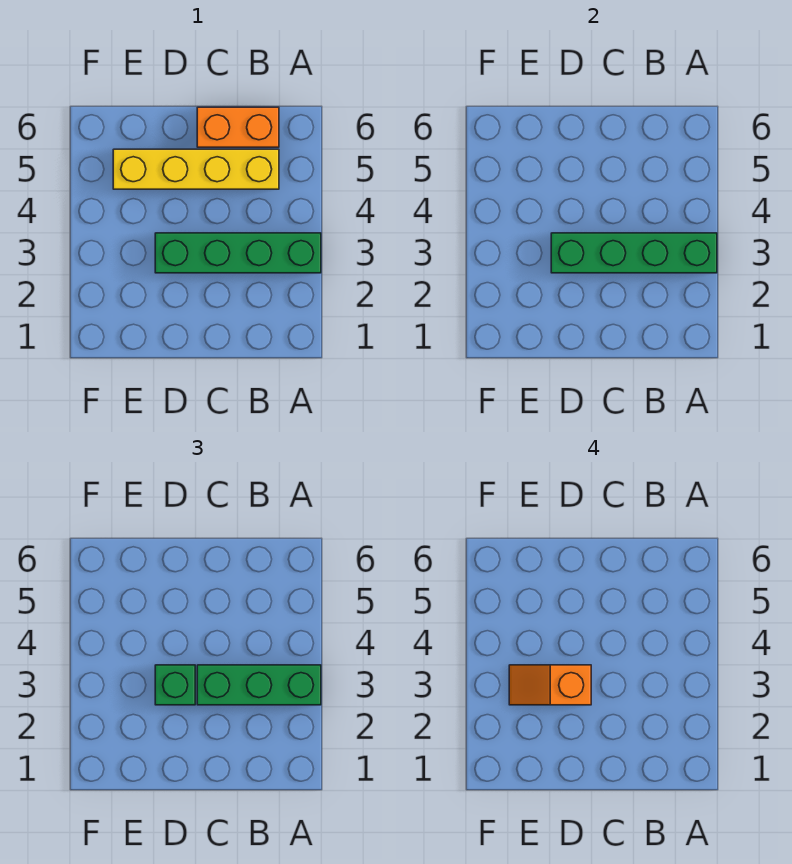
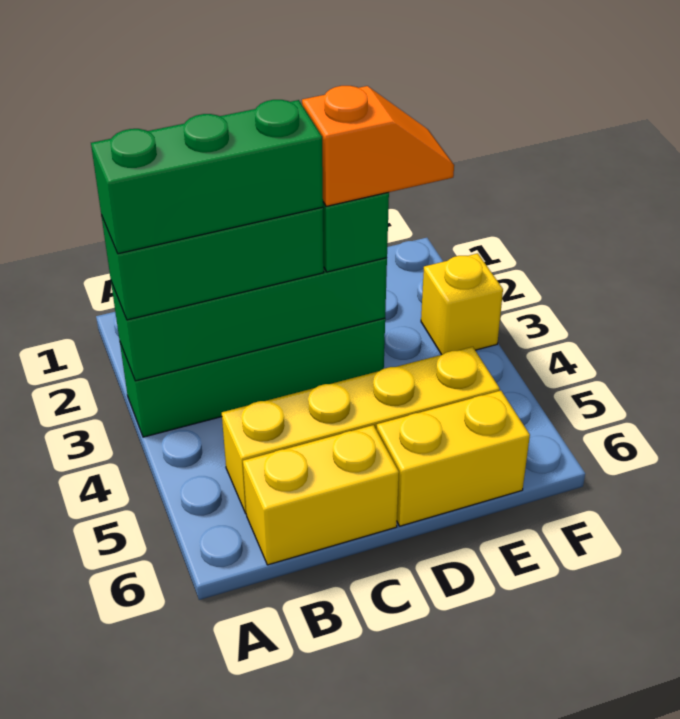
none -> green brick A3:C3 level 4
orange brick B6:C6 level 1 -> yellow brick B6:C6 level 1
none -> yellow brick D6:E6 level 1
none -> yellow brick F3 level 1

